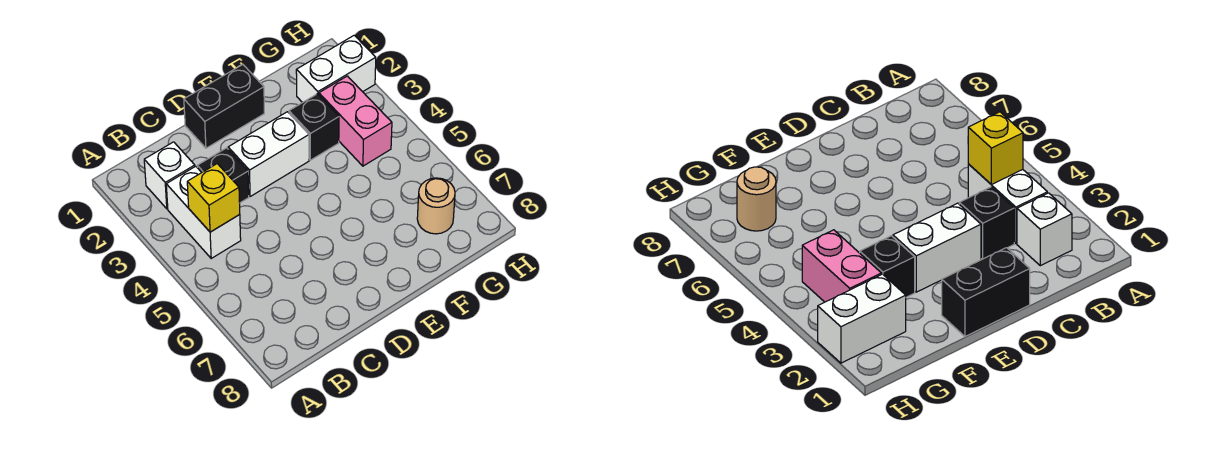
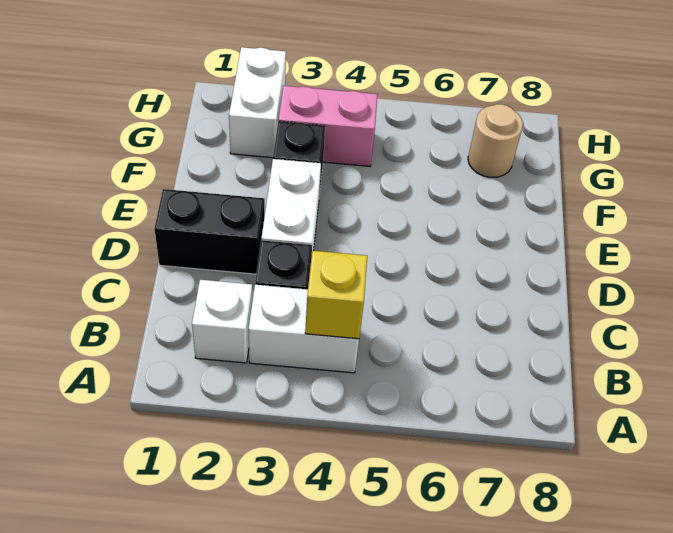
black brick D1:E1 level 1 -> black brick D1:D2 level 1

